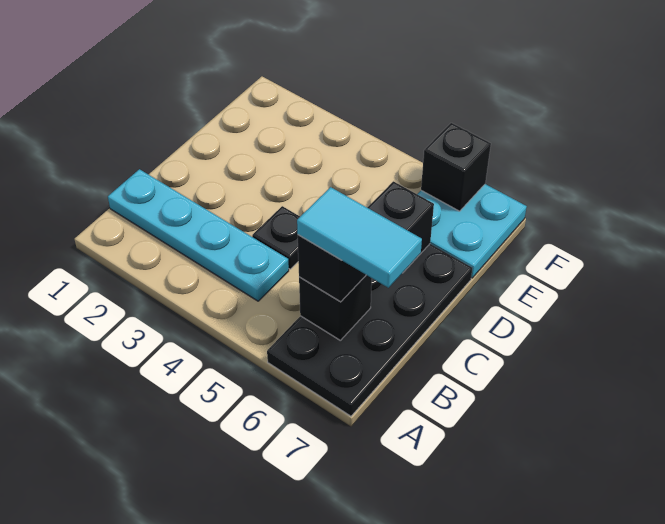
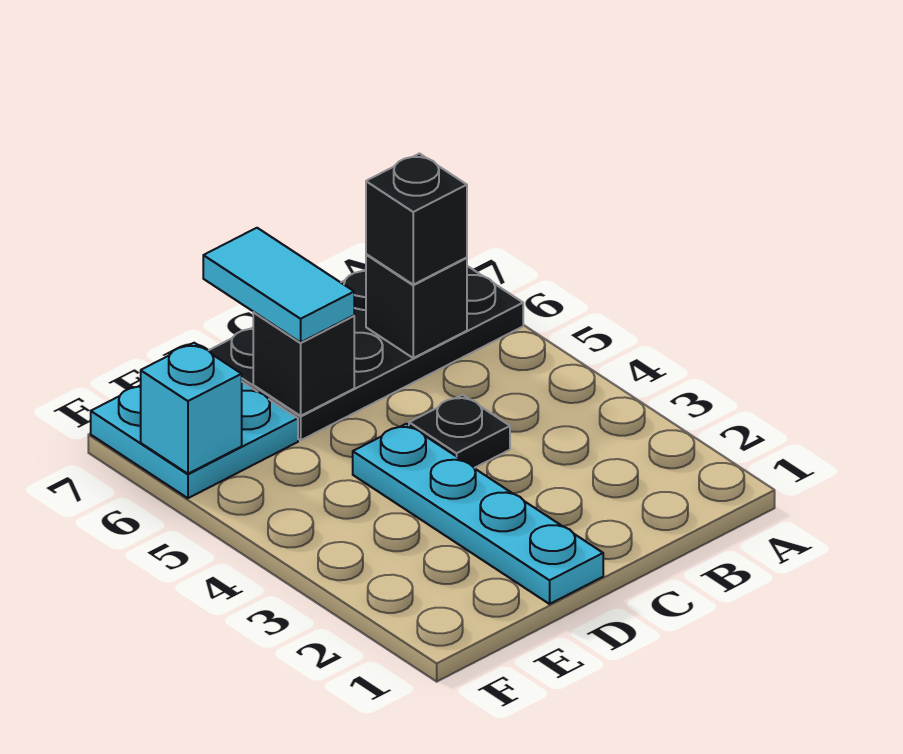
cyan plate B1:B4 level 1 -> cyan plate D1:D4 level 1
cyan tile B6:B7 level 4 -> cyan tile D6:D7 level 3
black brick F6 level 2 -> cyan brick F6 level 2

